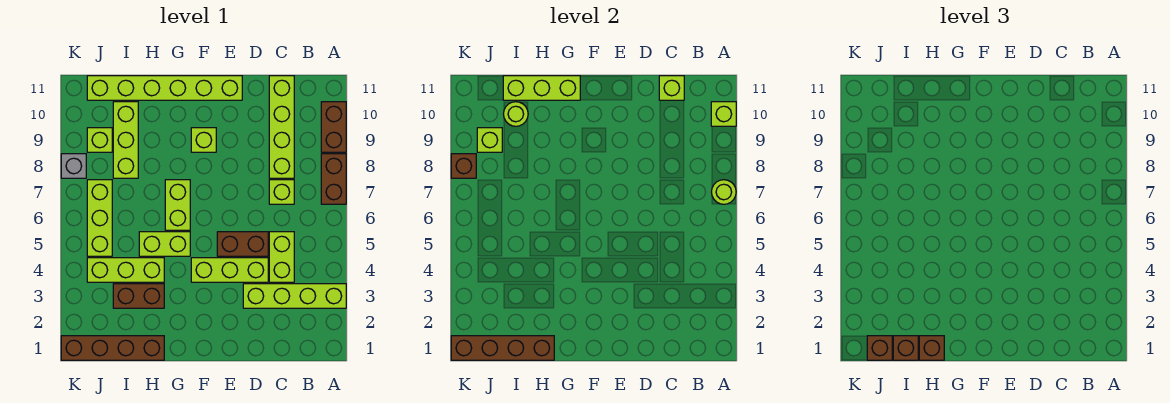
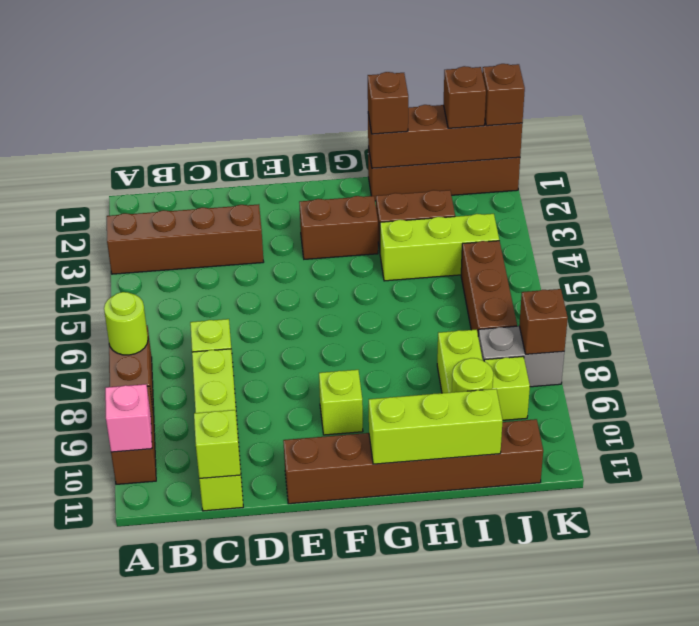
lime brick A3:D3 level 1 -> brown brick A3:D3 level 1
lime brick A10 level 2 -> pink brick A10 level 2
lime brick C4:C5 level 1 -> none
lime brick D4:F4 level 1 -> none
brown brick D5:E5 level 1 -> brown brick F3:G3 level 1
lime brick E11:J11 level 1 -> brown brick E11:J11 level 1
lime brick G5:H5 level 1 -> none
lime brick G6:G7 level 1 -> none
brown brick I1 level 3 -> brown brick K1 level 3
lime brick J5:J7 level 1 -> brown brick J5:J7 level 1
lime brick J9 level 2 -> none
grey brick K8 level 1 -> grey brick J8:K8 level 1

